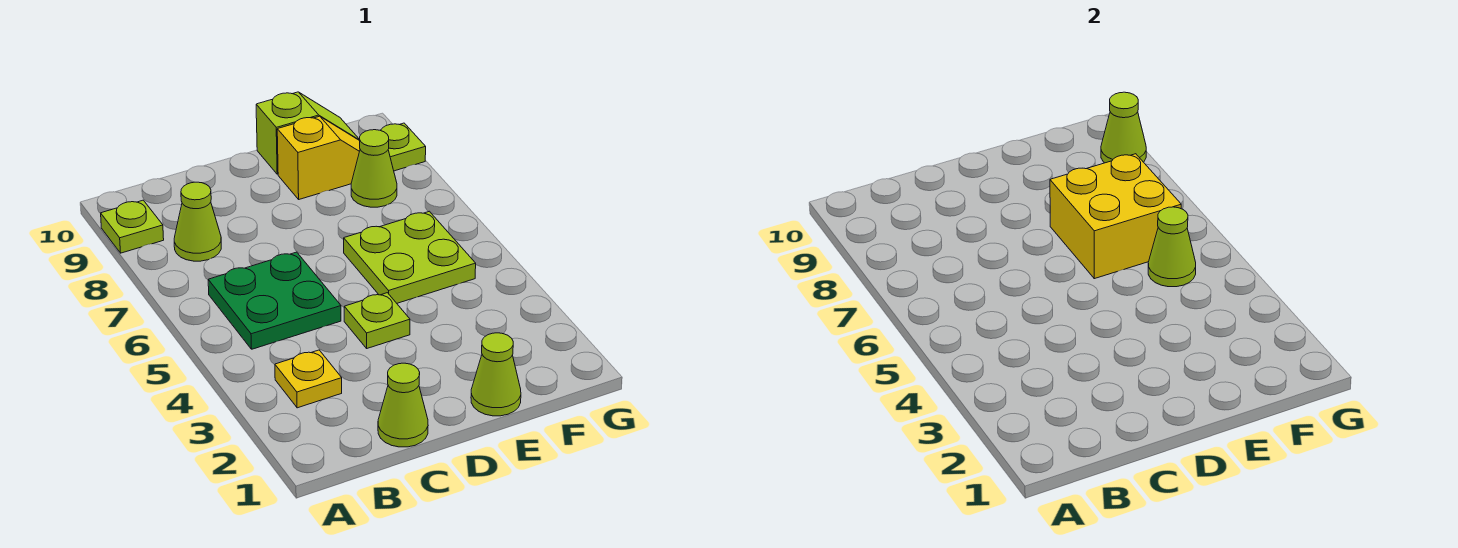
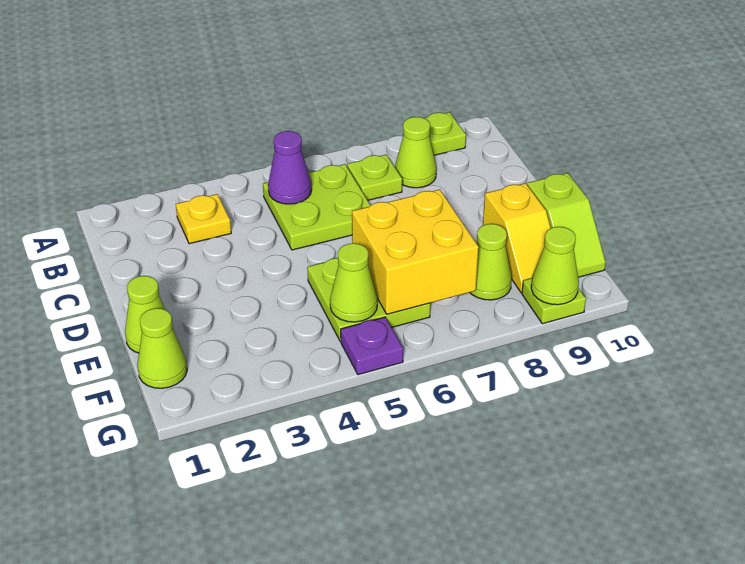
green plate B5:C6 level 1 -> lime plate B5:C6 level 1
none -> purple cone B5 level 2
lime cone C1 level 1 -> lime cone F1 level 1
lime plate D4 level 1 -> lime plate B7 level 1
none -> purple plate G5 level 1

